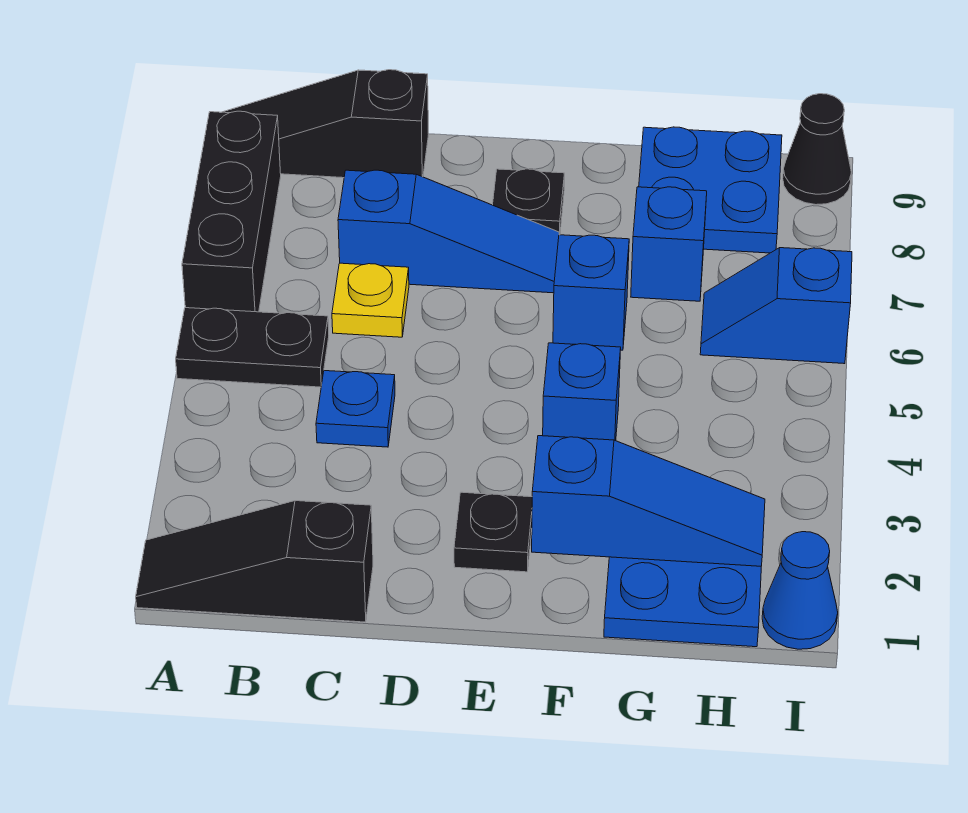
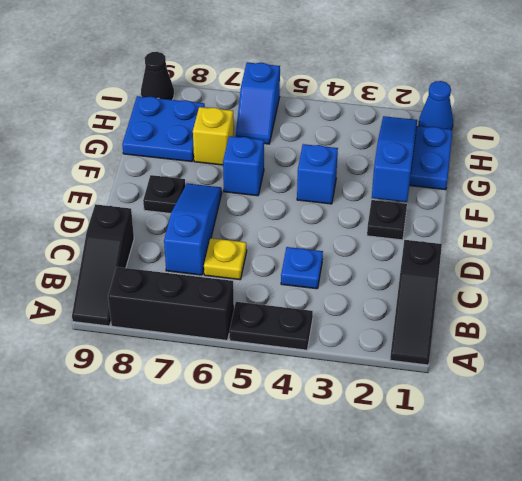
black plate A5:B5 level 1 -> black plate A4:A5 level 1
blue brick G7 level 1 -> yellow brick G7 level 1

